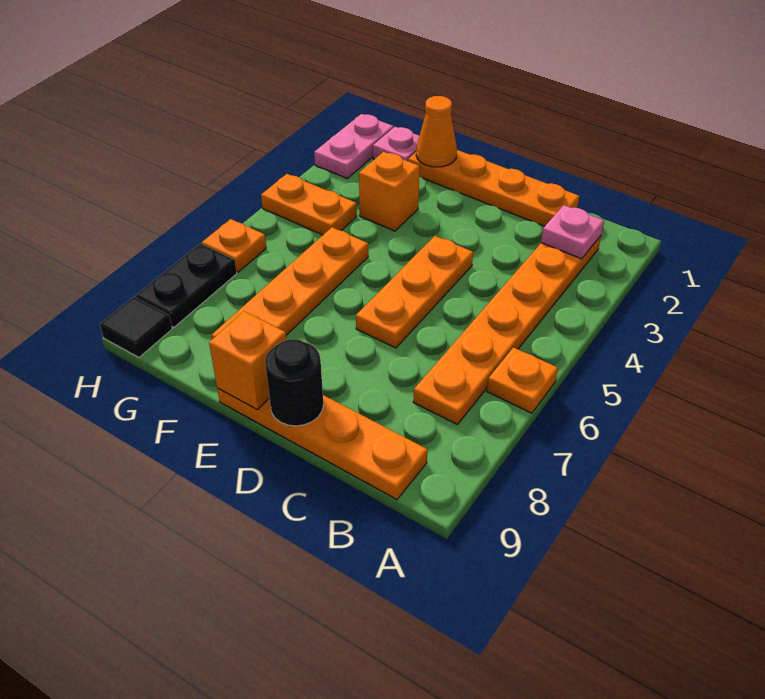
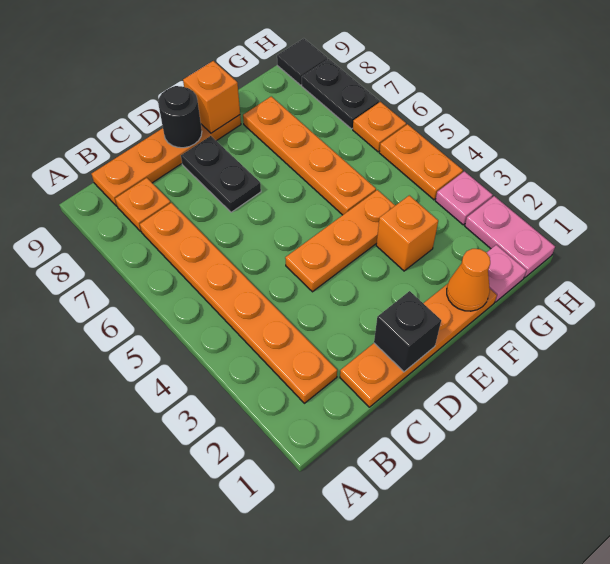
orange plate A6 level 1 -> orange plate B8 level 1
pink plate B2 level 2 -> pink plate H3 level 1
none -> black brick D1 level 2
orange plate D4:D6 level 1 -> orange plate D4:F4 level 1
none -> black plate D7:D8 level 1
orange plate G4:H4 level 1 -> orange plate H4:H5 level 1

